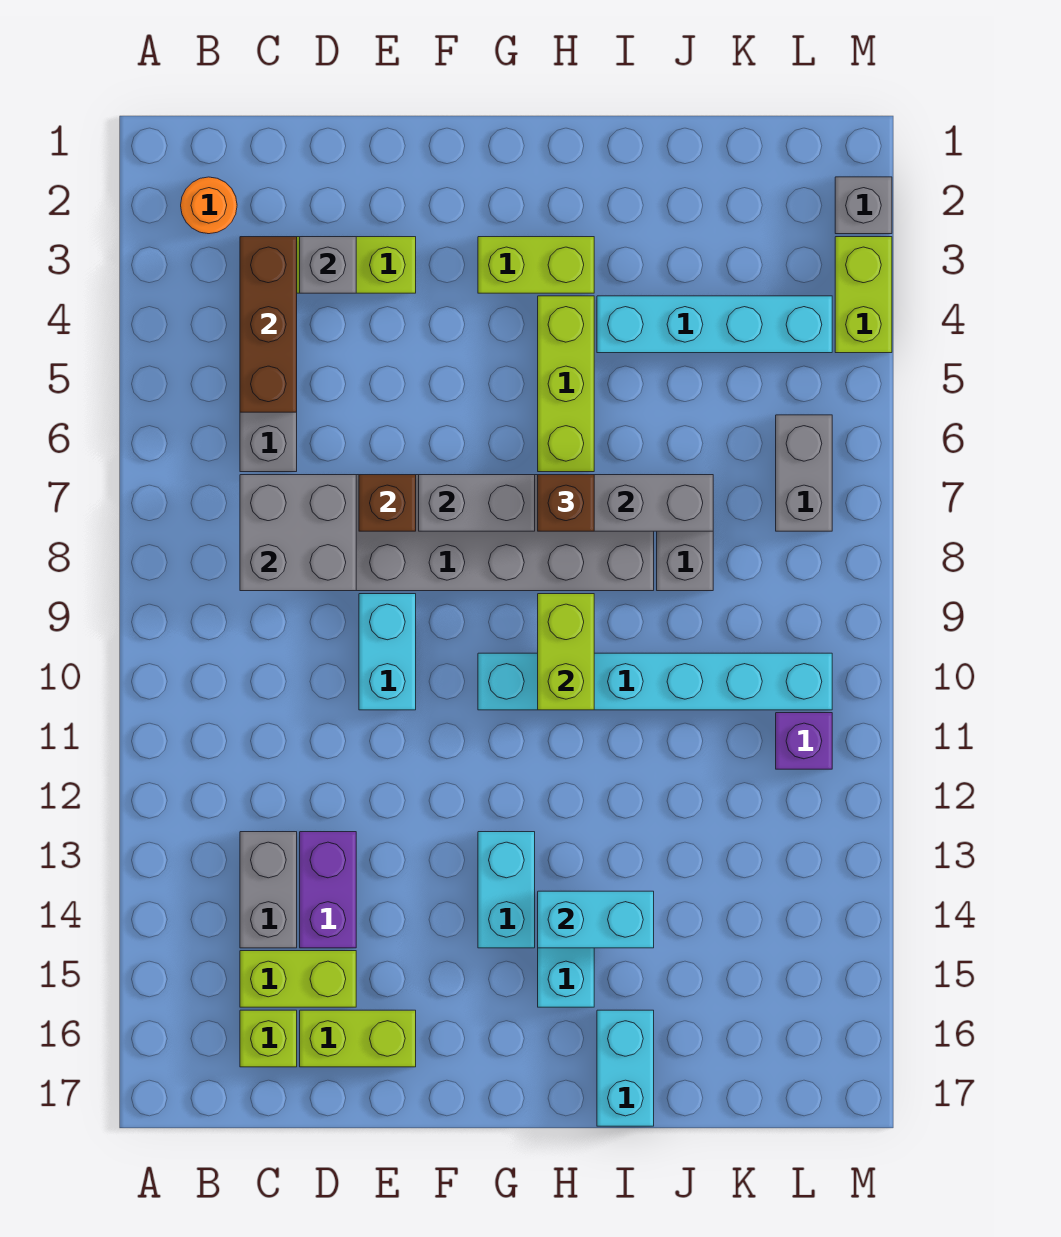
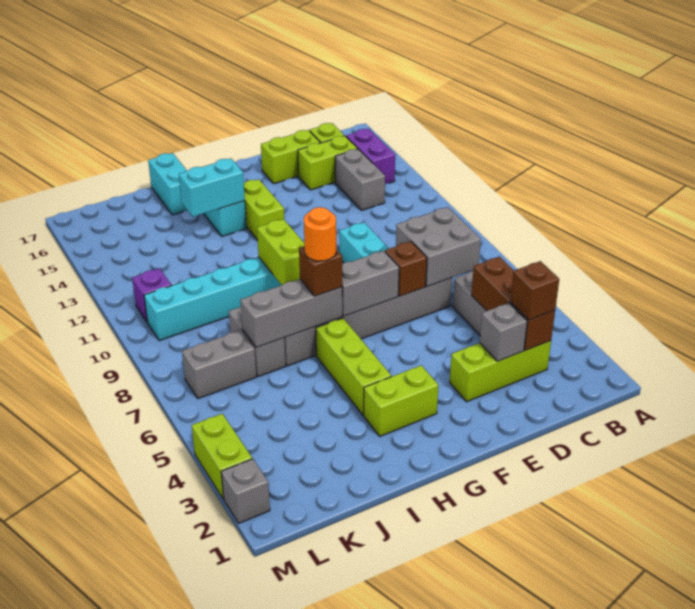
orange round brick B2 level 1 -> orange round brick H7 level 4
none -> brown brick C3 level 3
purple brick D13:D14 level 1 -> purple brick B14:B15 level 1
cyan brick G13:G14 level 1 -> lime brick G13:G14 level 1
cyan brick I4:L4 level 1 -> none
grey brick L6:L7 level 1 -> grey brick K7:L7 level 1

